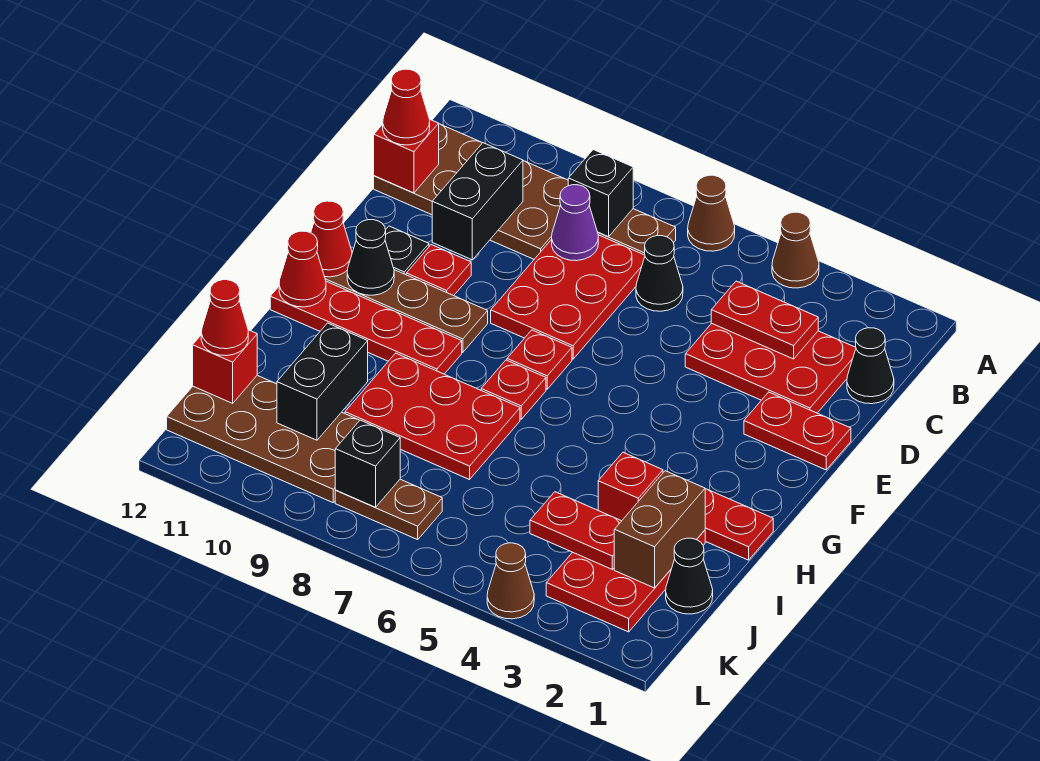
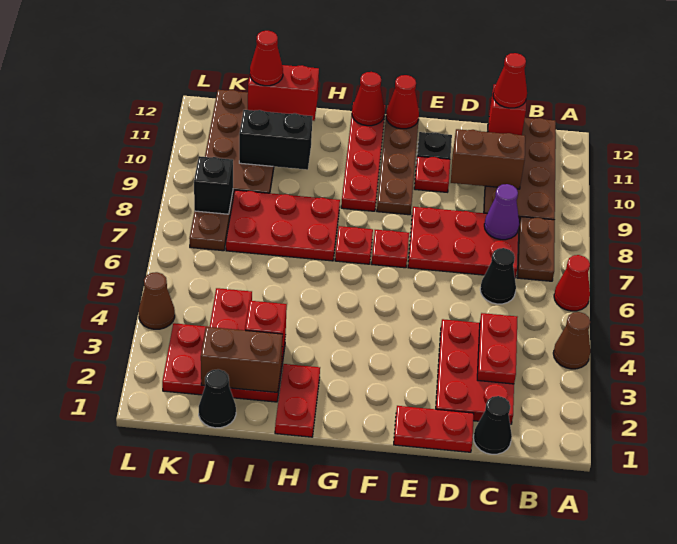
brown cone A6 level 1 -> red cone A6 level 1
black brick B8 level 2 -> none
black brick C10:D10 level 2 -> brown brick C10:D10 level 2
red plate E1:E2 level 1 -> red plate D1:E1 level 1
black cone F11 level 2 -> none
red plate H7:I9 level 1 -> red plate H7:J8 level 1
red brick J12 level 2 -> red brick I12:J12 level 2

